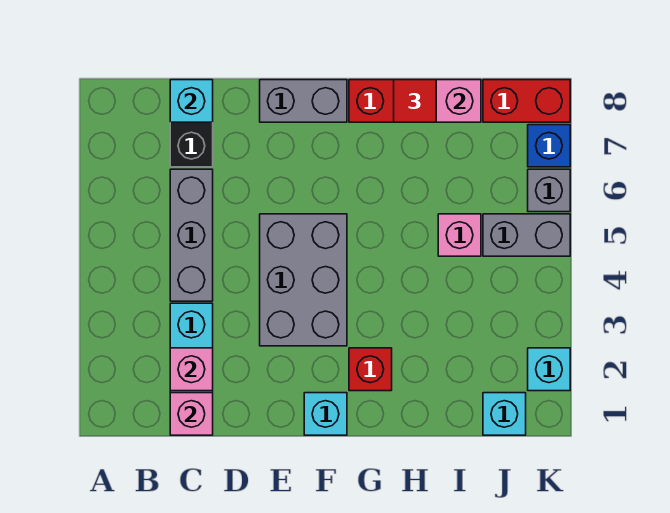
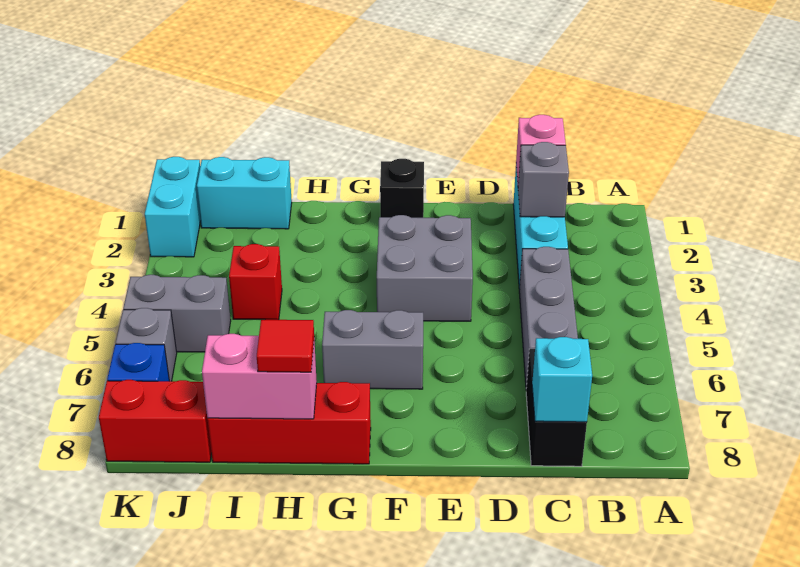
pink brick C2 level 2 -> grey brick C2 level 2
grey brick E3:F5 level 1 -> grey brick E3:F4 level 1
grey brick E8:F8 level 1 -> grey brick F6:G6 level 1
cyan brick F1 level 1 -> black brick F1 level 1
red brick G2 level 1 -> red brick I4 level 1
pink brick I5 level 1 -> none
cyan brick J1 level 1 -> cyan brick I1:J1 level 1
cyan brick K2 level 1 -> cyan brick K1:K2 level 1

